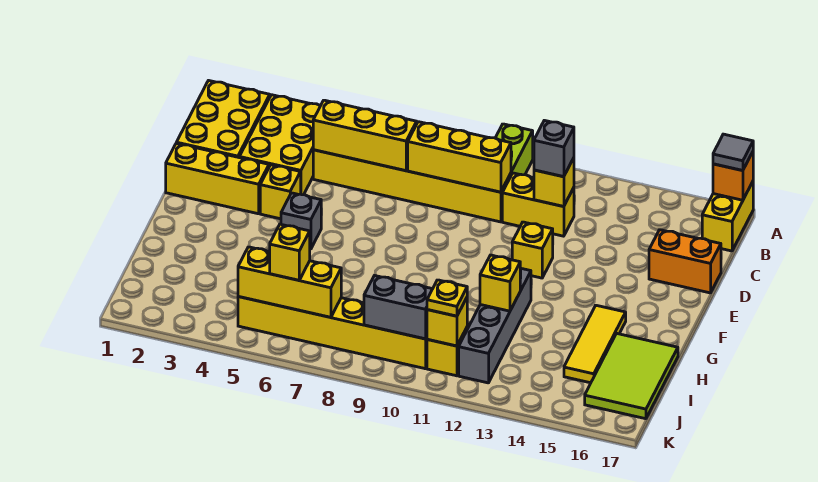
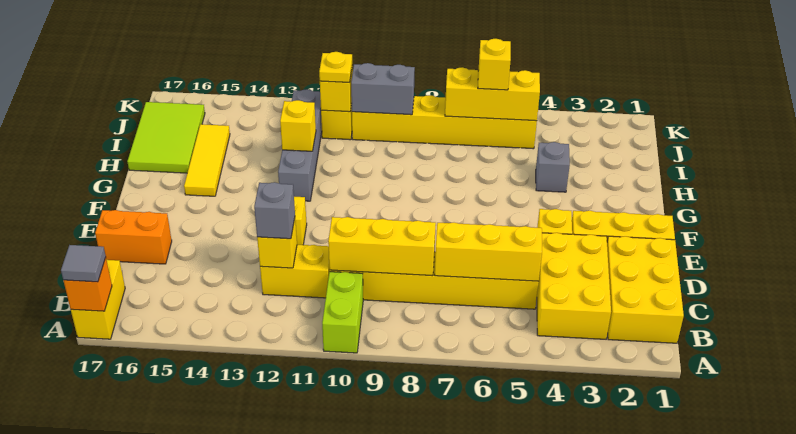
grey brick F5 level 1 -> grey brick H4 level 1

